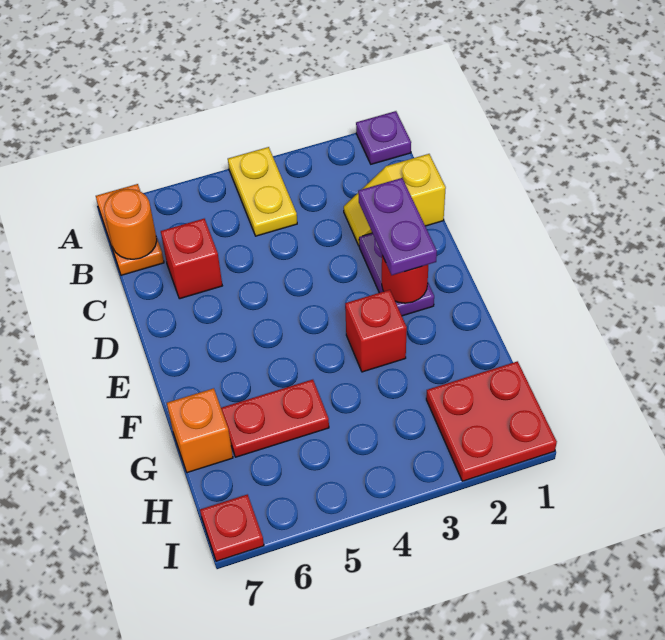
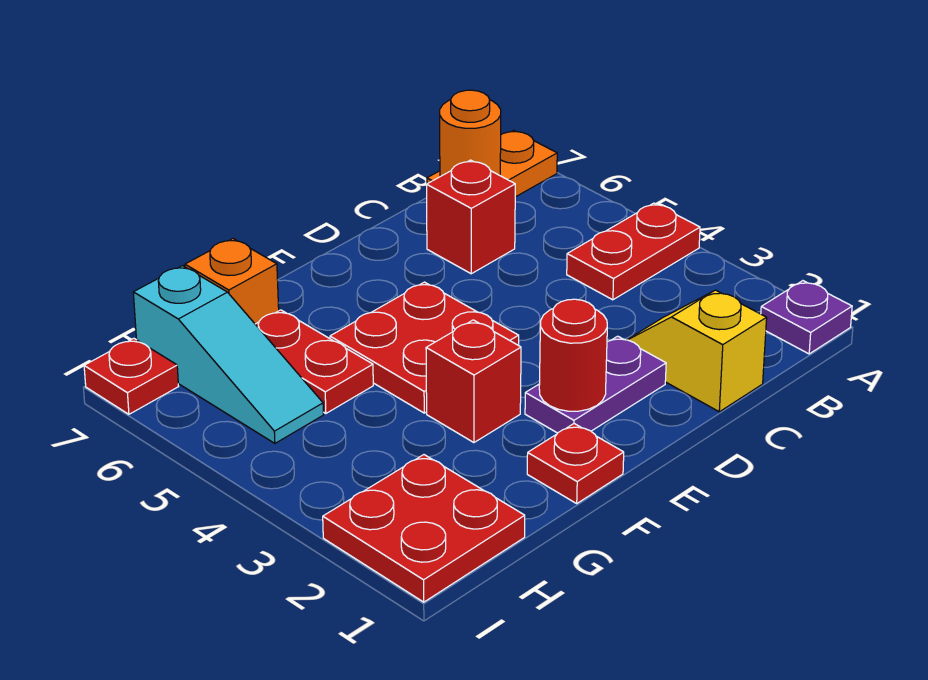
yellow plate A4:B4 level 1 -> red plate A4:B4 level 1
purple plate D2:E2 level 3 -> none
none -> red plate E4:F5 level 1
none -> red plate F1 level 1
none -> cyan slope H5:H7 level 1 top 7

